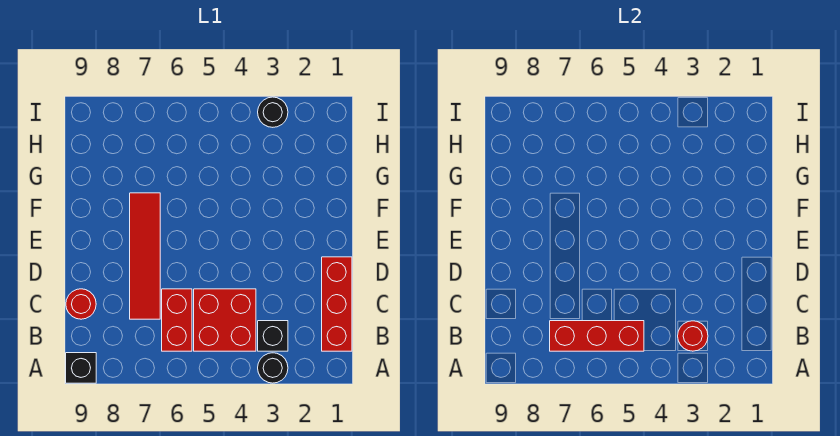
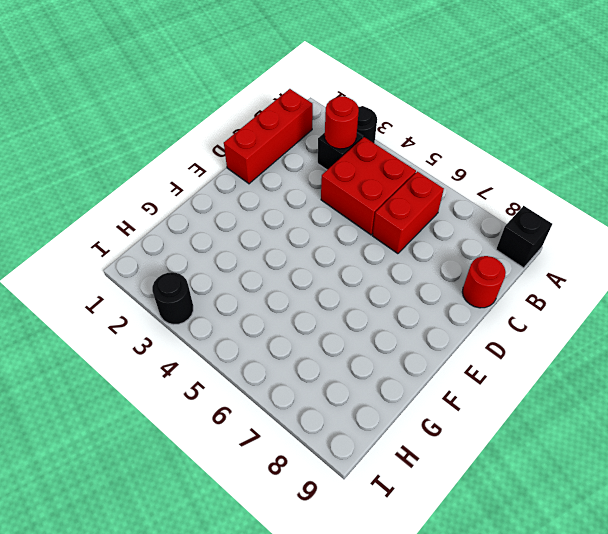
red brick B5:B7 level 2 -> none
red tile C7:F7 level 1 -> none

